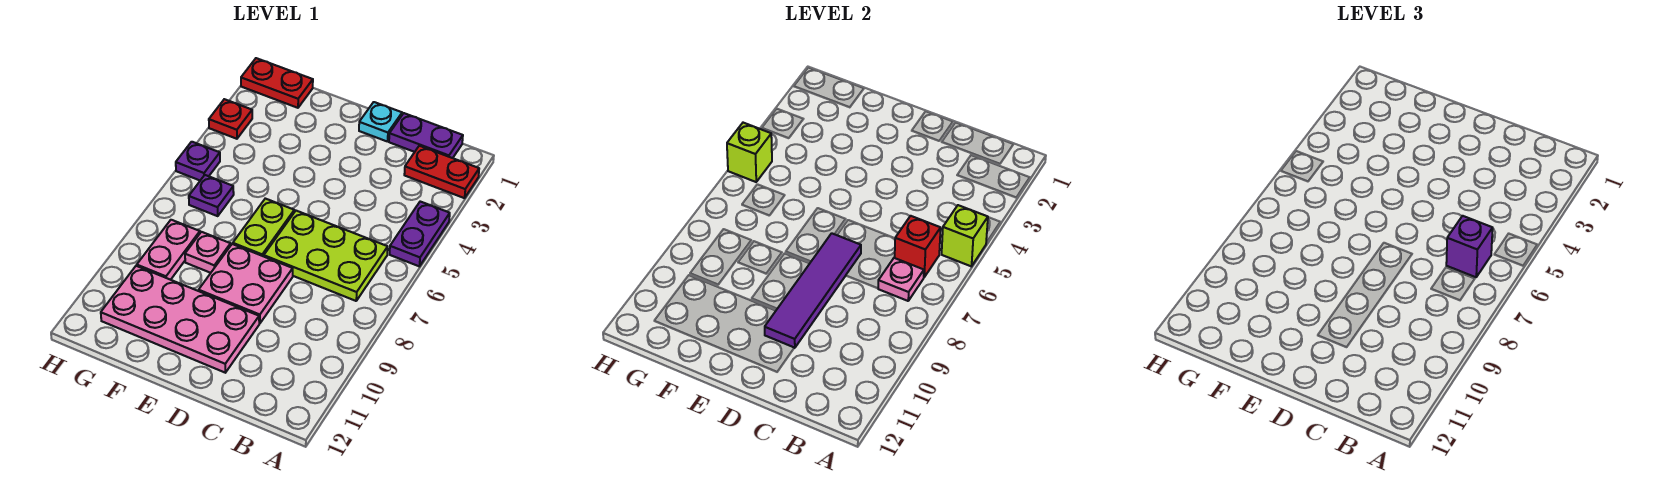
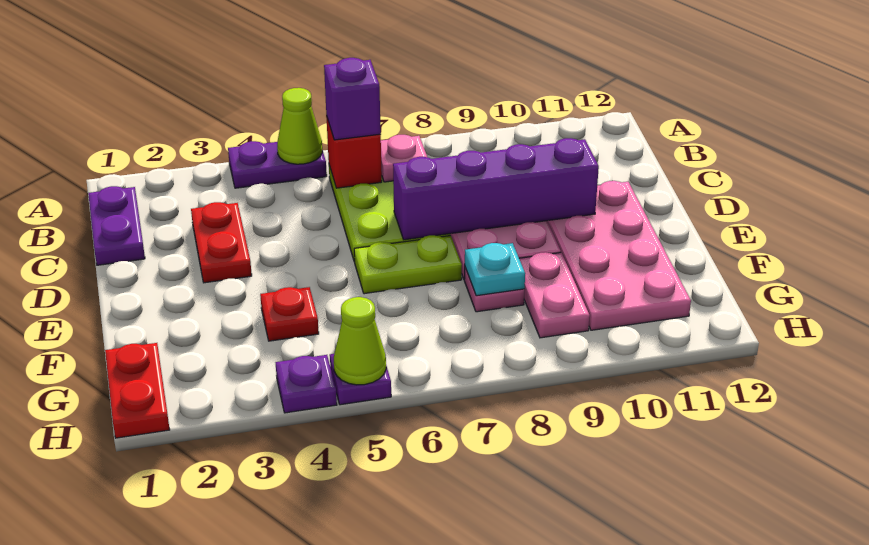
red plate A2:B2 level 1 -> red plate C3:D3 level 1
lime brick A5 level 2 -> lime cone A5 level 2
cyan plate D1 level 1 -> cyan plate F8 level 2
purple tile D7:D10 level 2 -> purple brick D7:D10 level 2
purple plate G6 level 1 -> purple plate H4 level 1
pink plate G8:G9 level 1 -> pink plate F9:G9 level 1
red plate H3 level 1 -> red plate F4 level 1
lime brick H5 level 2 -> lime cone H5 level 2

